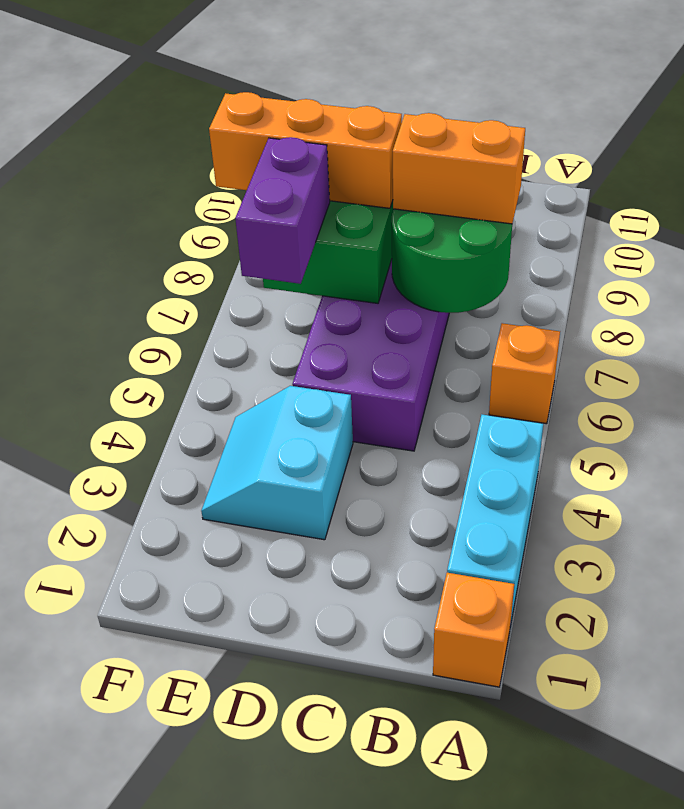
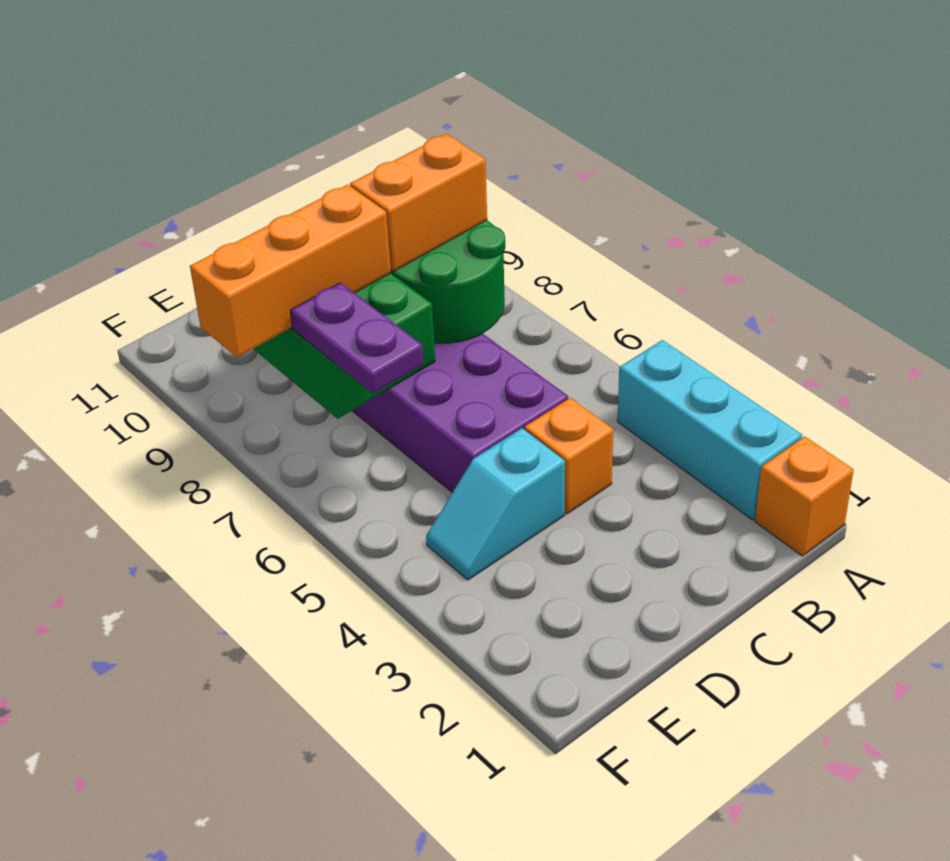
orange brick A6 level 1 -> orange brick C4 level 1
cyan slope D3:E4 level 1 top D -> cyan slope D4:E4 level 1 top D
purple brick E6:E7 level 3 -> purple plate E6:E7 level 3

